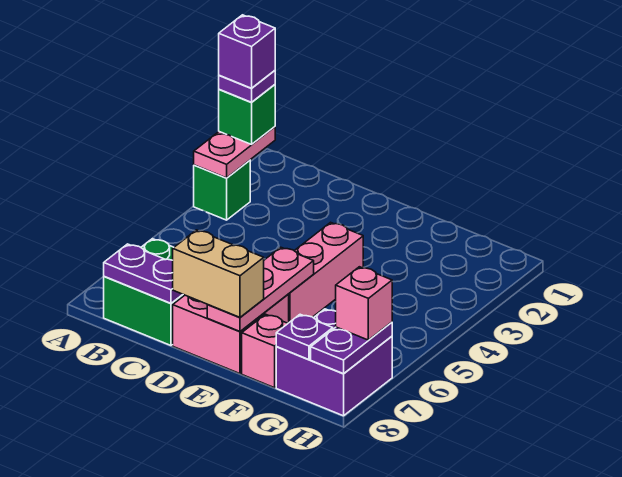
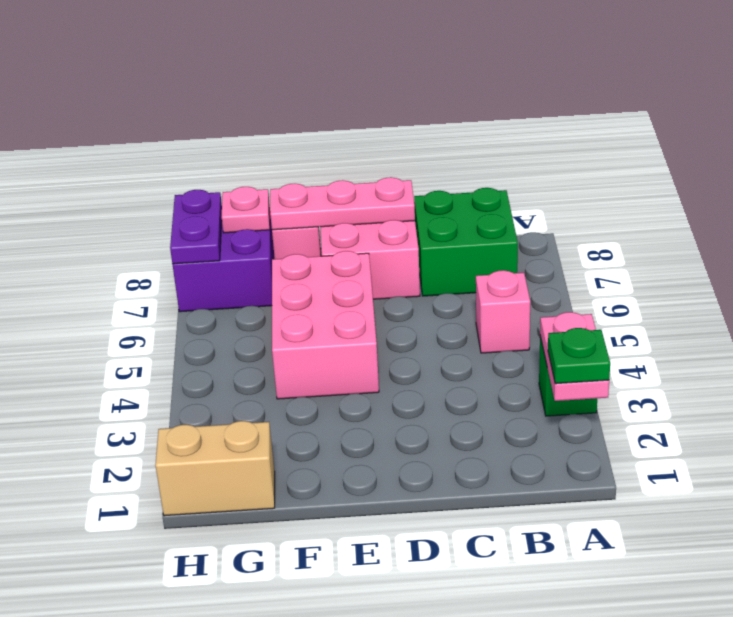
green brick A2 level 3 -> green plate A2 level 3
purple plate A2 level 4 -> none
purple brick A2 level 5 -> none
purple plate B8:C8 level 2 -> none
tan brick D8:E8 level 3 -> tan brick G1:H1 level 1
pink brick E4:E6 level 1 -> pink brick E4:F6 level 1
pink plate E6:E8 level 2 -> pink plate D8:F8 level 2
purple plate G8 level 2 -> pink plate G8 level 2
pink brick H7 level 3 -> pink brick B5 level 1

